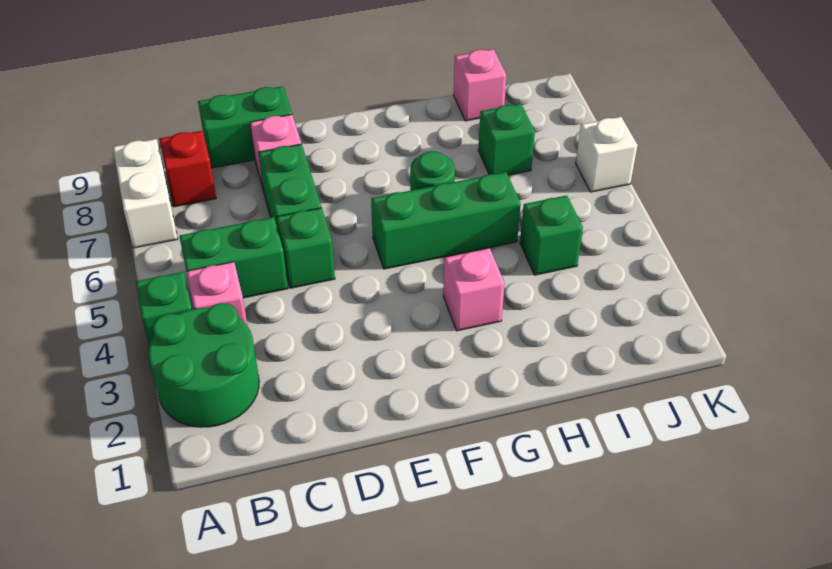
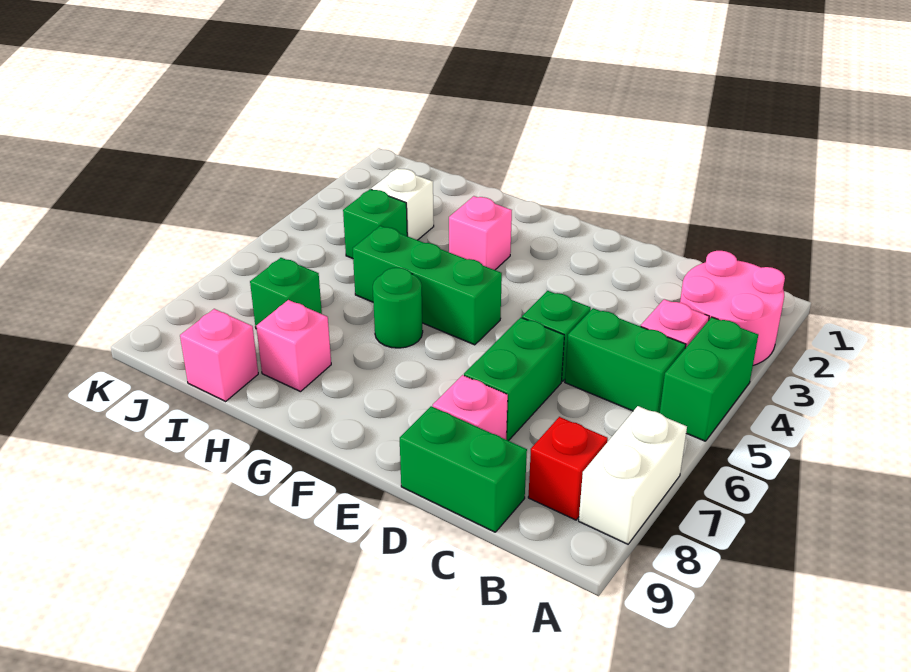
green round brick A2:B3 level 1 -> pink round brick A2:B3 level 1
green brick A4 level 1 -> green brick A4:A5 level 1
none -> pink brick H8 level 1
white brick K6 level 1 -> white brick I3 level 1

